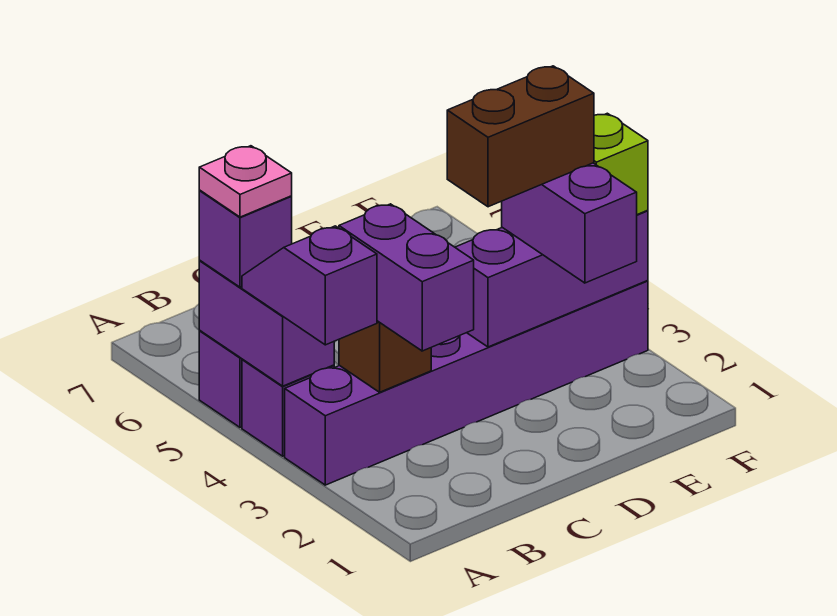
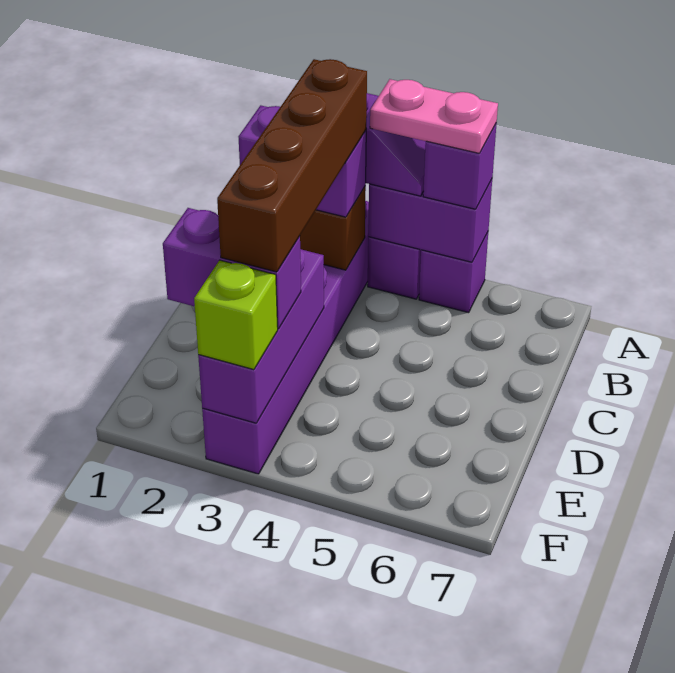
pink plate A5 level 4 -> pink plate A4:A5 level 4
brown brick D3:E3 level 4 -> brown brick B3:E3 level 4

